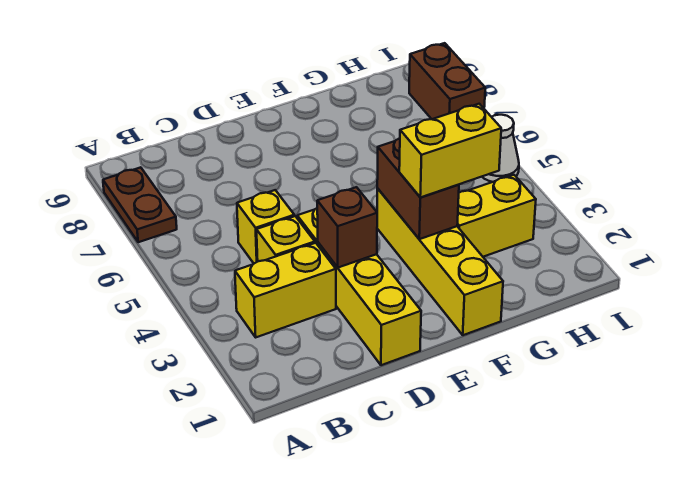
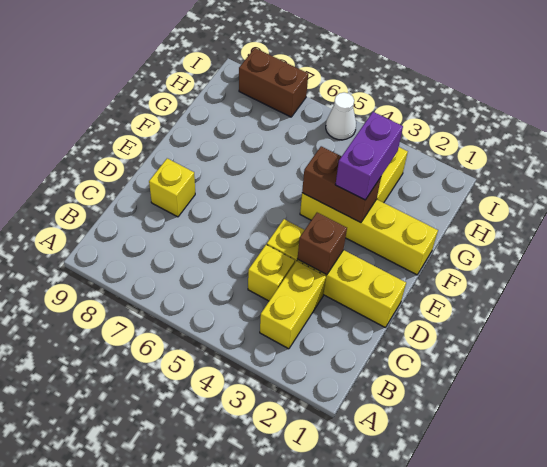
brown plate A7:A8 level 1 -> none
yellow brick C5 level 1 -> yellow brick D8 level 1
yellow brick F3:G3 level 3 -> purple brick F3:G3 level 3

